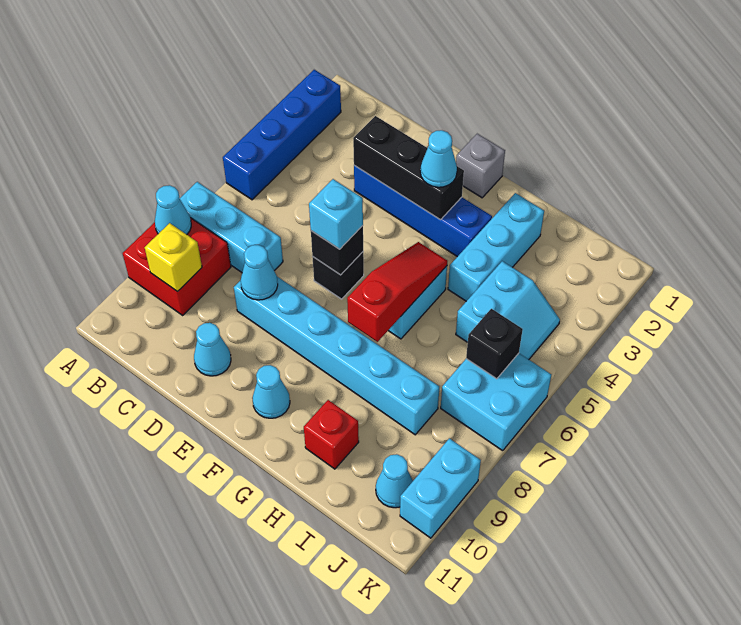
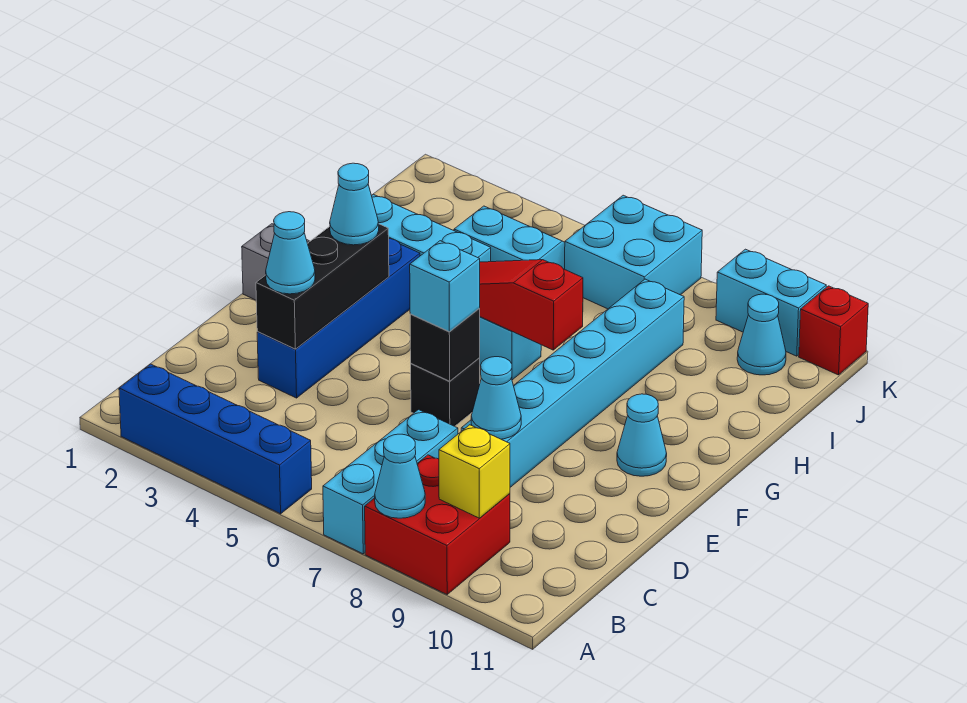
cyan cone D10 level 1 -> cyan cone D3 level 3
red brick H10 level 1 -> red brick K11 level 1
black brick J6 level 2 -> none

